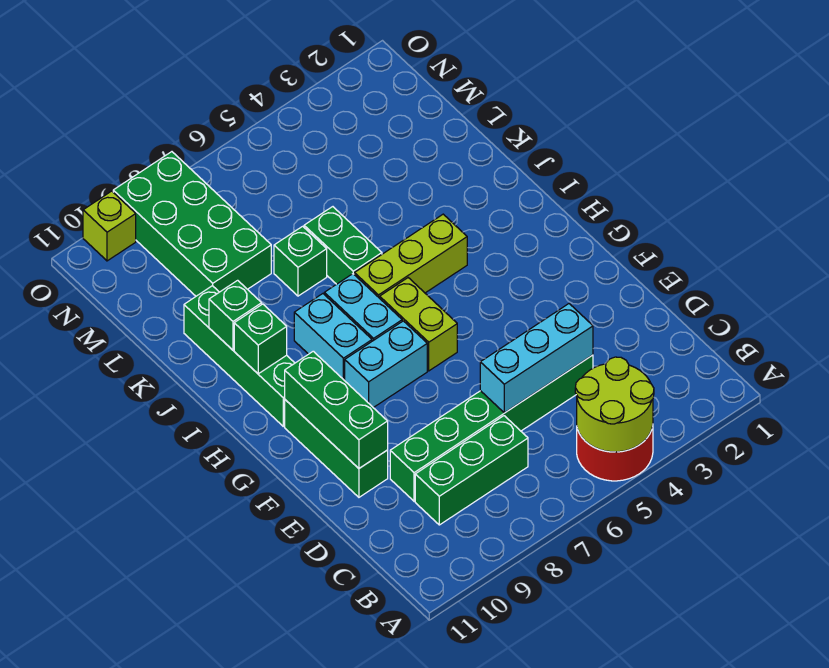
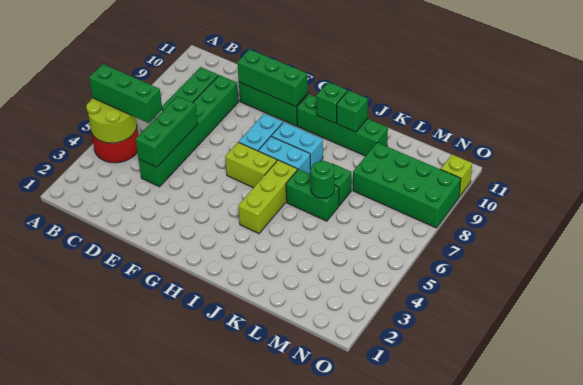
none -> green brick A5:C5 level 3
cyan brick D4:D6 level 2 -> green brick D4:D6 level 2
none -> green round brick K6 level 2

